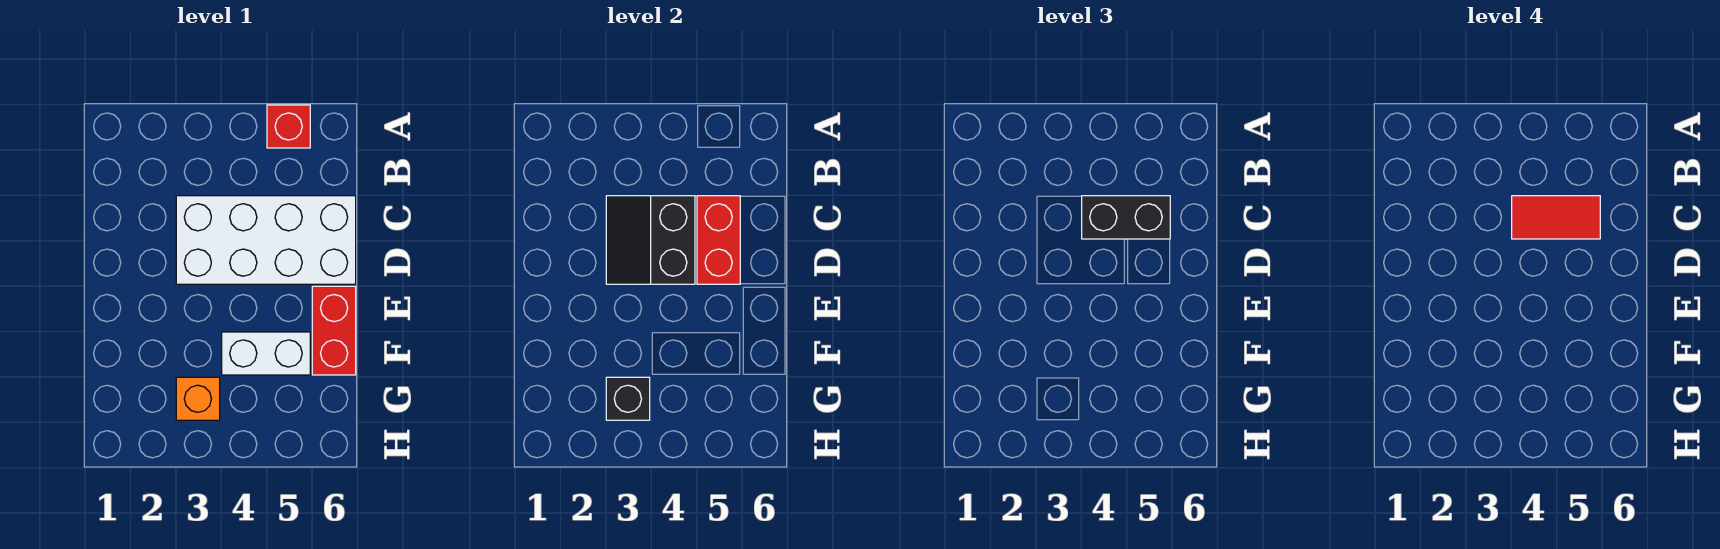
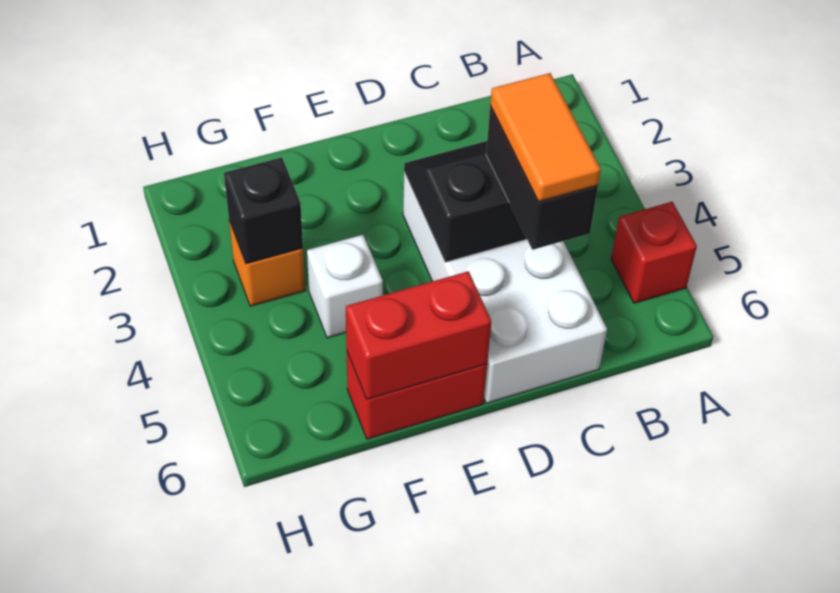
red tile C4:C5 level 4 -> orange tile C4:C5 level 4
red brick C5:D5 level 2 -> red brick E6:F6 level 2
white brick F4:F5 level 1 -> white brick F4 level 1

